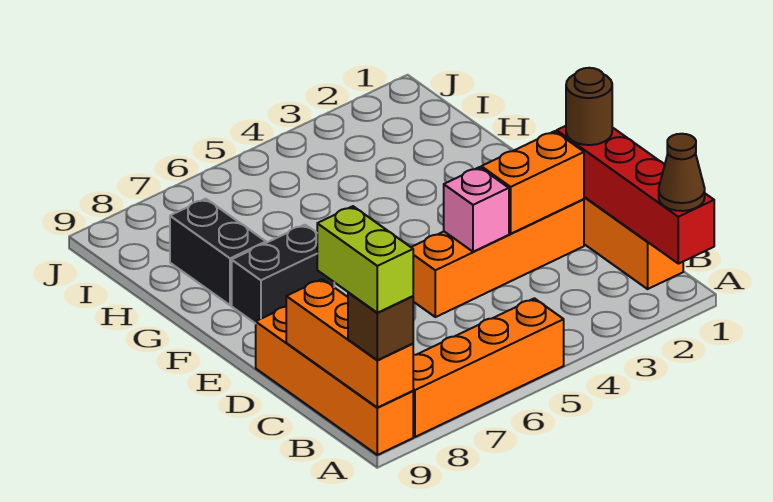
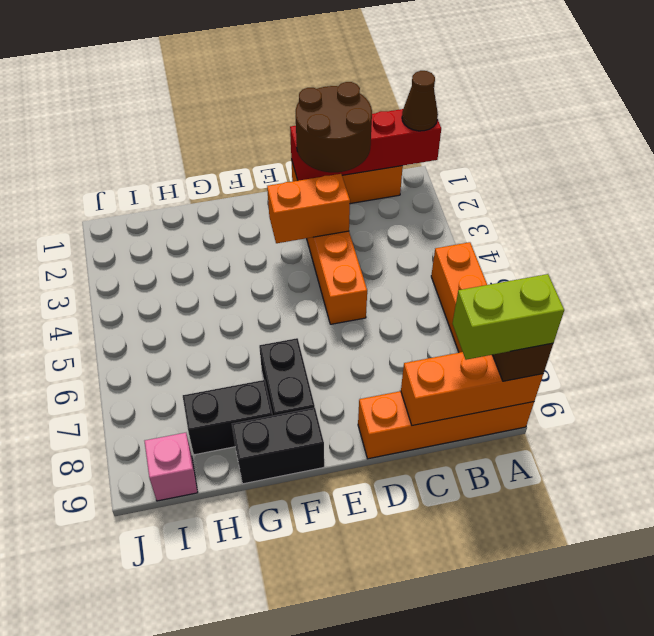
brown round brick D1 level 3 -> brown round brick C1:D2 level 3
orange brick D2:D3 level 2 -> orange brick D3:E3 level 2
pink brick D4 level 2 -> pink brick I9 level 1
none -> black brick F9:G9 level 1

